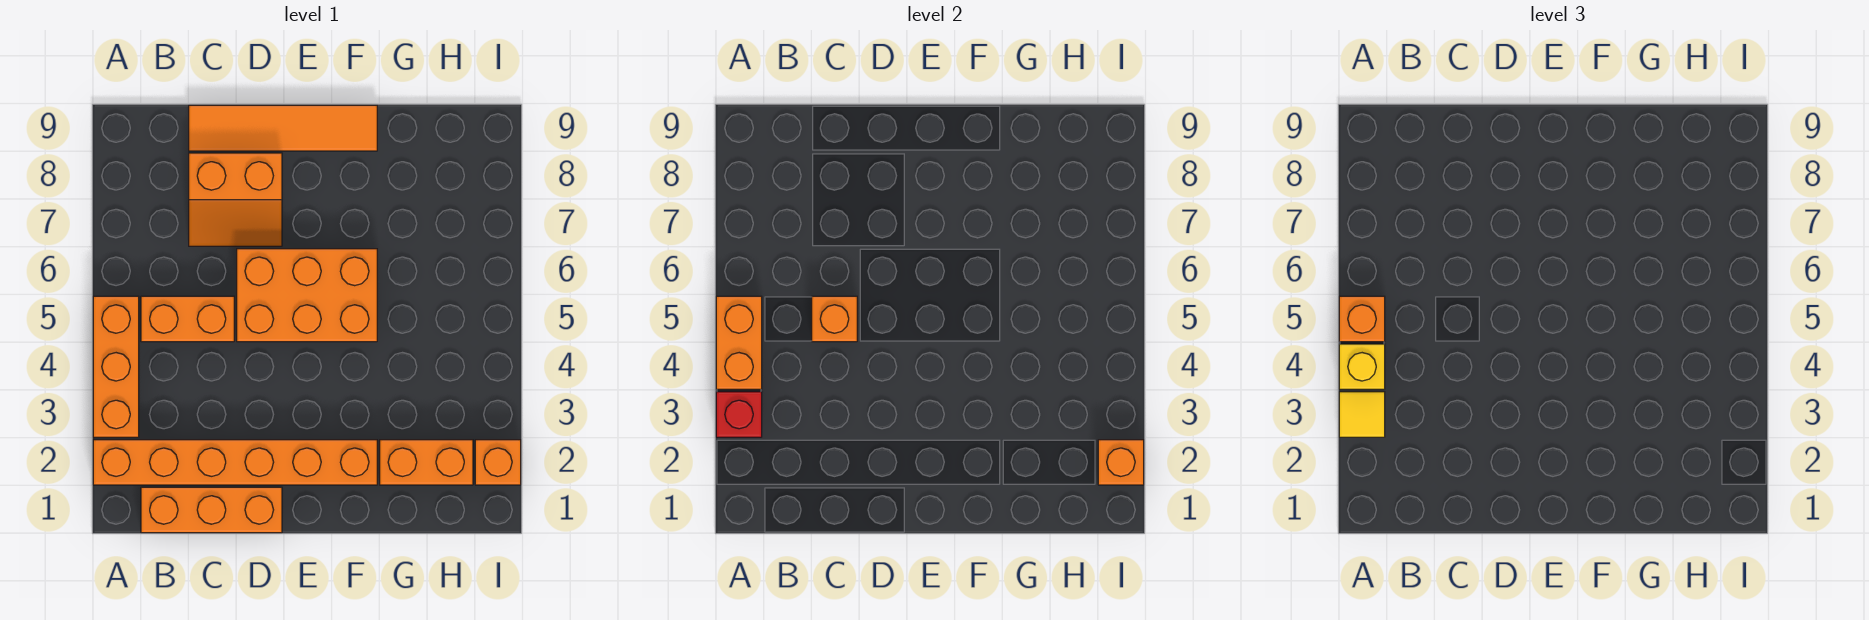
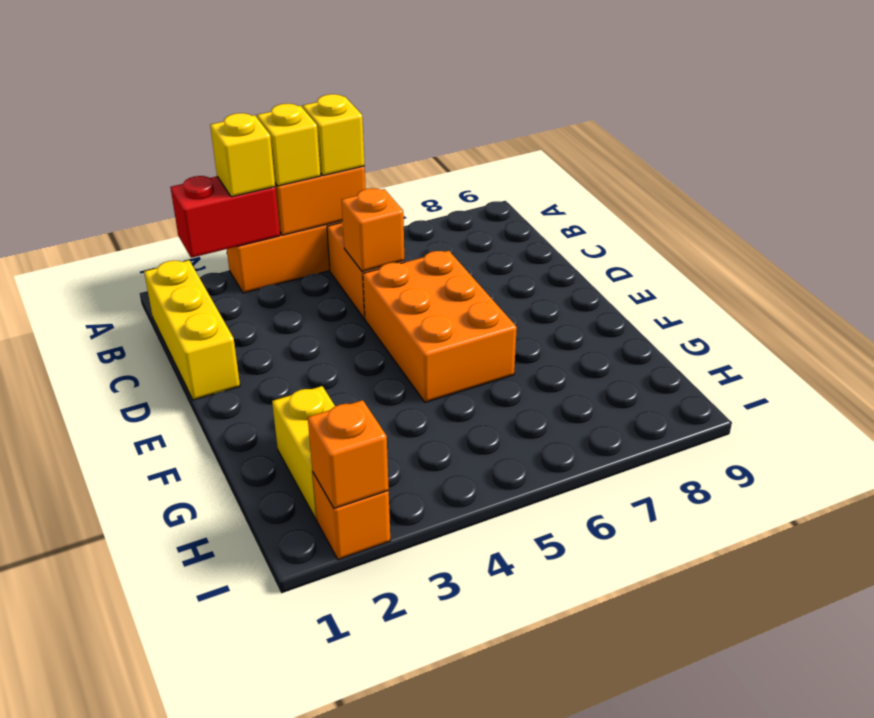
orange brick A2:F2 level 1 -> none
red brick A3 level 2 -> red brick A2:A3 level 2
yellow tile A3 level 3 -> yellow brick A3 level 3
orange brick A5 level 3 -> yellow brick A5 level 3
orange brick B1:D1 level 1 -> yellow brick B1:D1 level 1
orange slope C7:D8 level 1 top 8 -> none
orange tile C9:F9 level 1 -> none
orange brick G2:H2 level 1 -> yellow brick G2:H2 level 1

